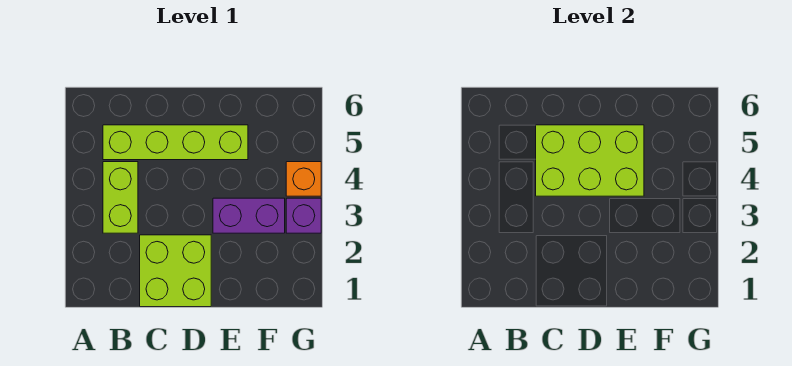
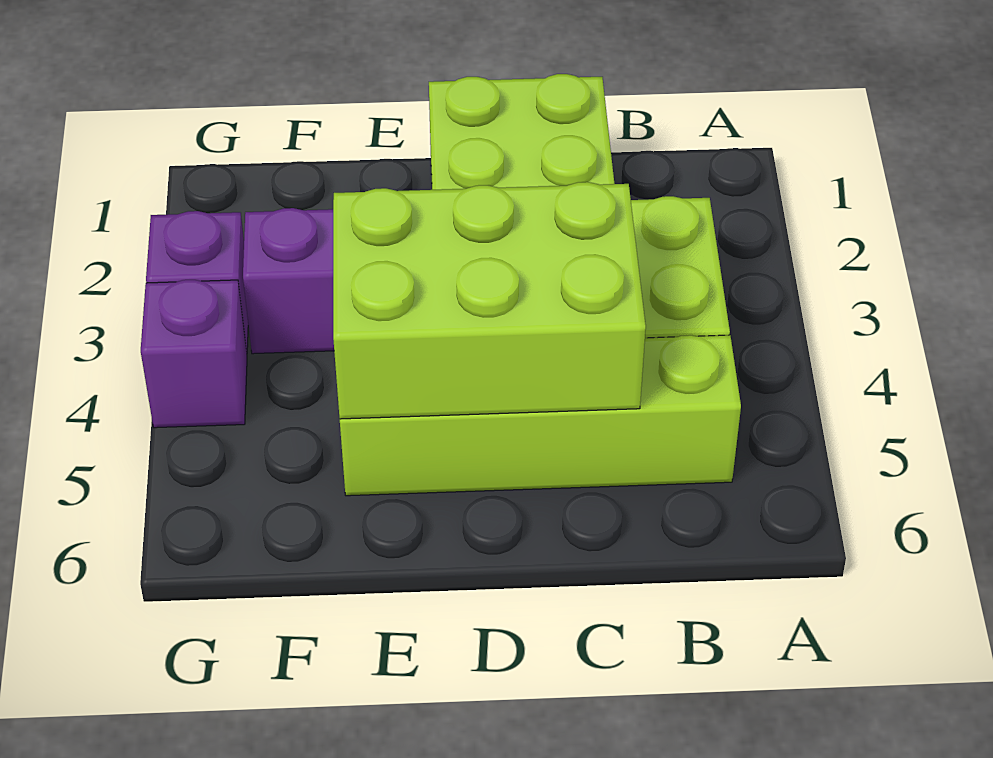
orange brick G4 level 1 -> purple brick G4 level 1

